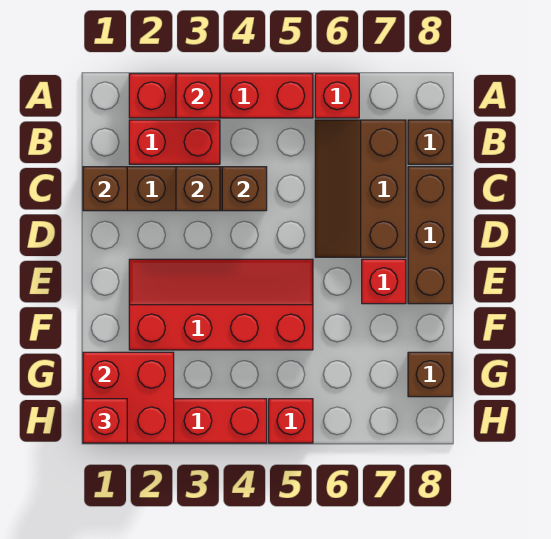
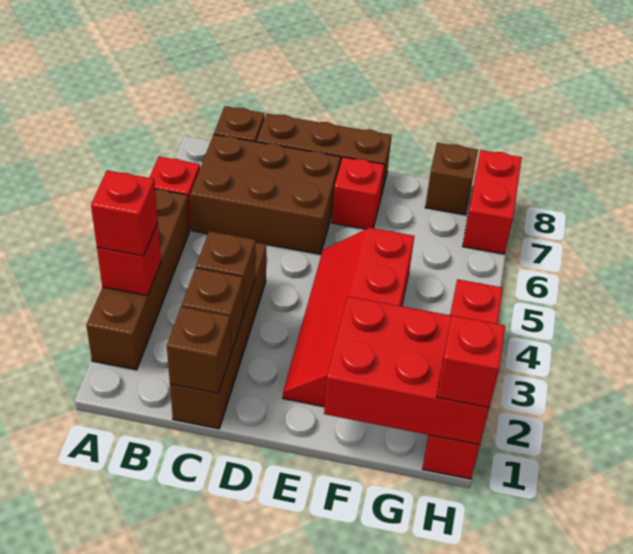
red brick A2:A5 level 1 -> brown brick A2:A5 level 1
red brick B2:B3 level 1 -> red brick H7:H8 level 1
brown slope B6:D7 level 1 top 7 -> brown brick B6:D7 level 1
brown brick C4 level 2 -> brown brick C2 level 2
red brick G1:H2 level 2 -> red brick F1:H2 level 2
red brick H5 level 1 -> red brick A3 level 3

